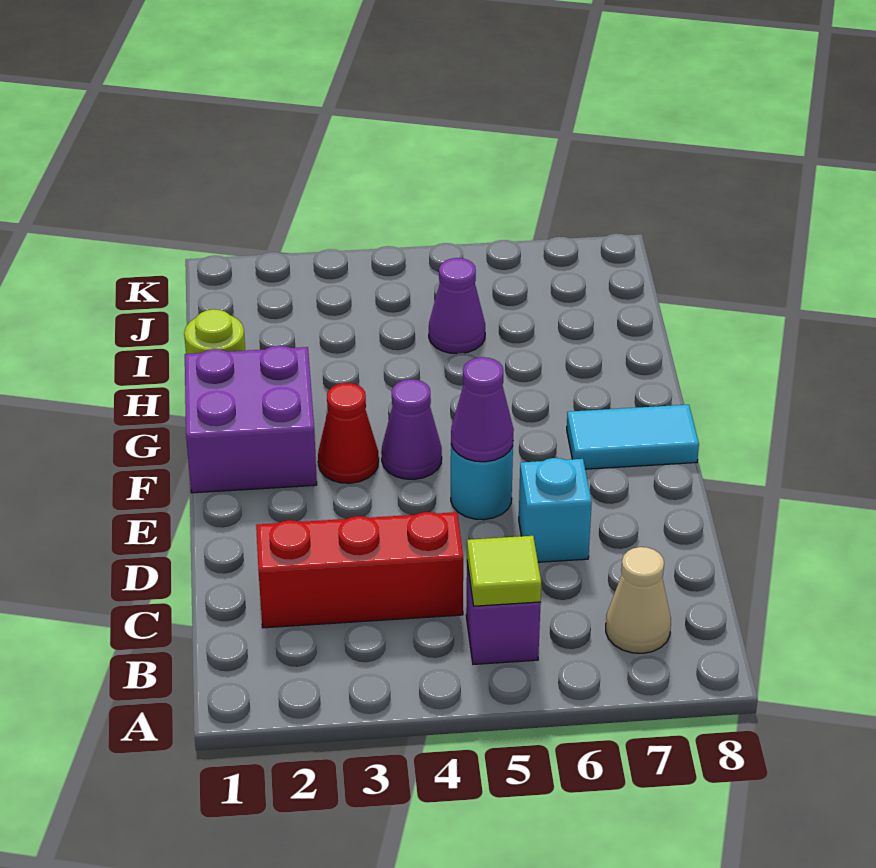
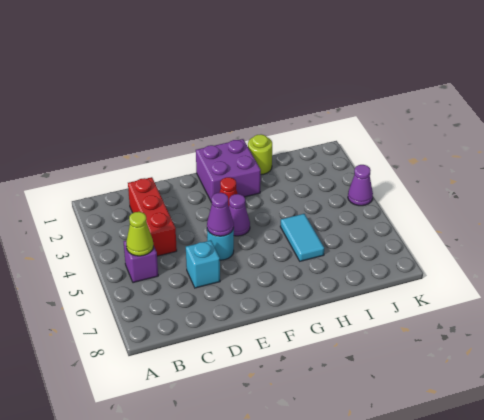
lime tile B5 level 2 -> lime cone B5 level 2
tan cone B7 level 1 -> none
cyan tile F7:F8 level 1 -> cyan tile H5:H6 level 1
purple cone I5 level 1 -> purple cone K4 level 1

